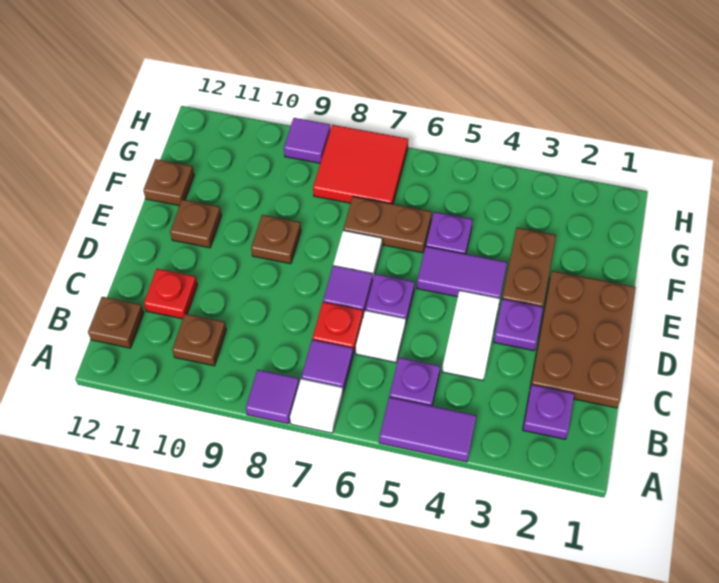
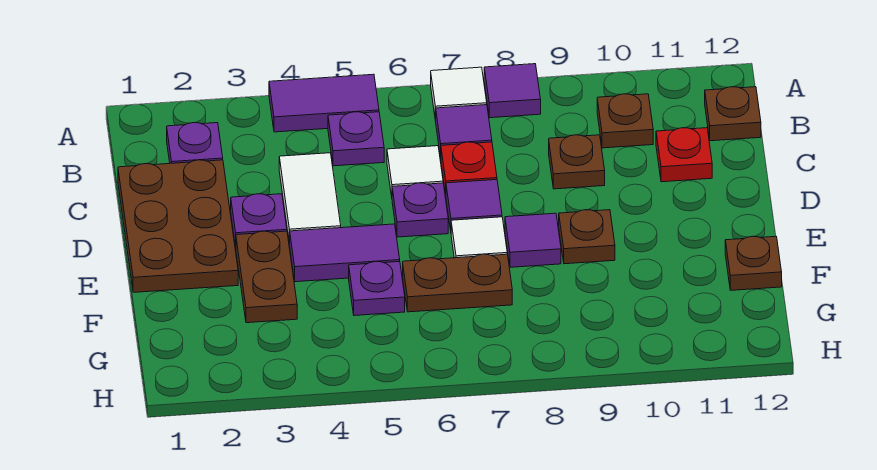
brown plate E11 level 1 -> brown plate C9 level 1
red tile G7:H8 level 1 -> none
purple tile H9 level 1 -> purple tile E8 level 1

